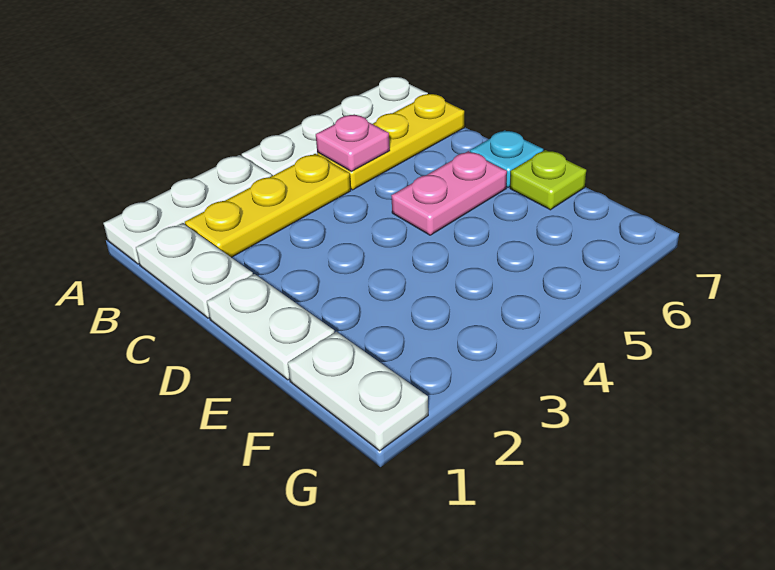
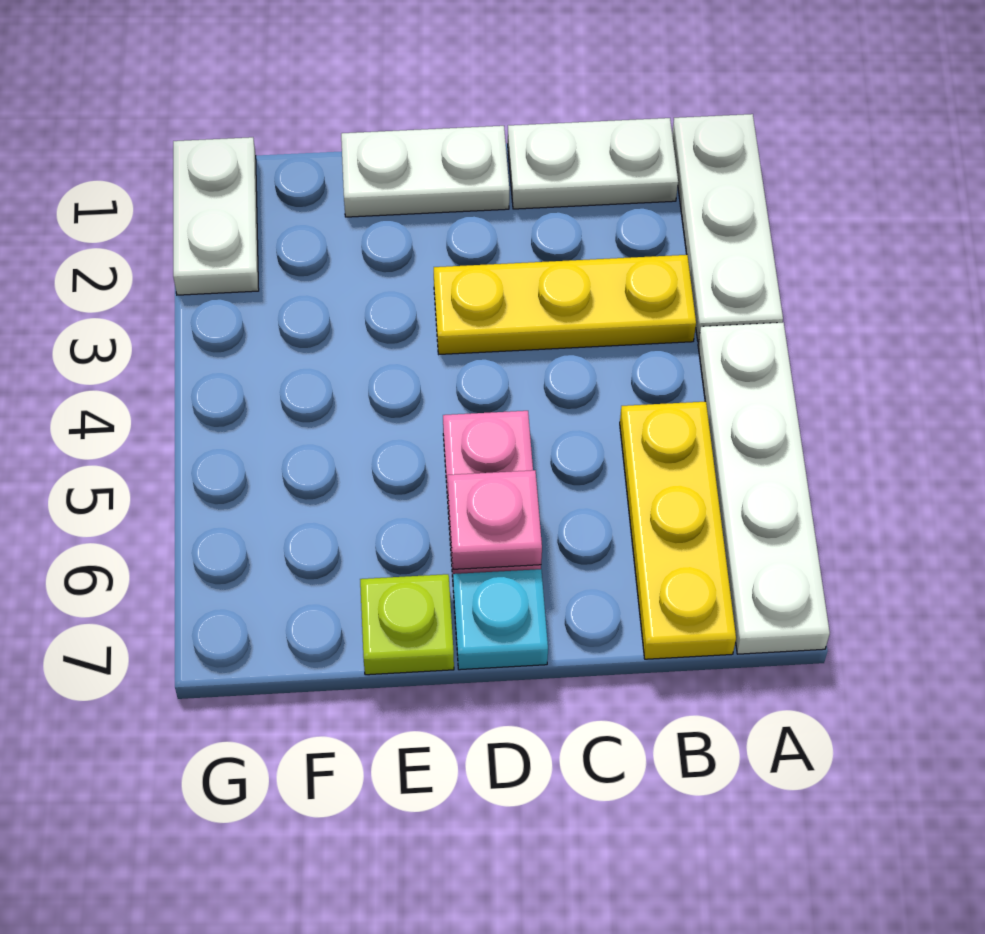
yellow plate B2:B4 level 1 -> yellow plate B3:D3 level 1
pink plate B5 level 2 -> pink plate D6 level 2
white plate F1:G1 level 1 -> white plate G1:G2 level 1

